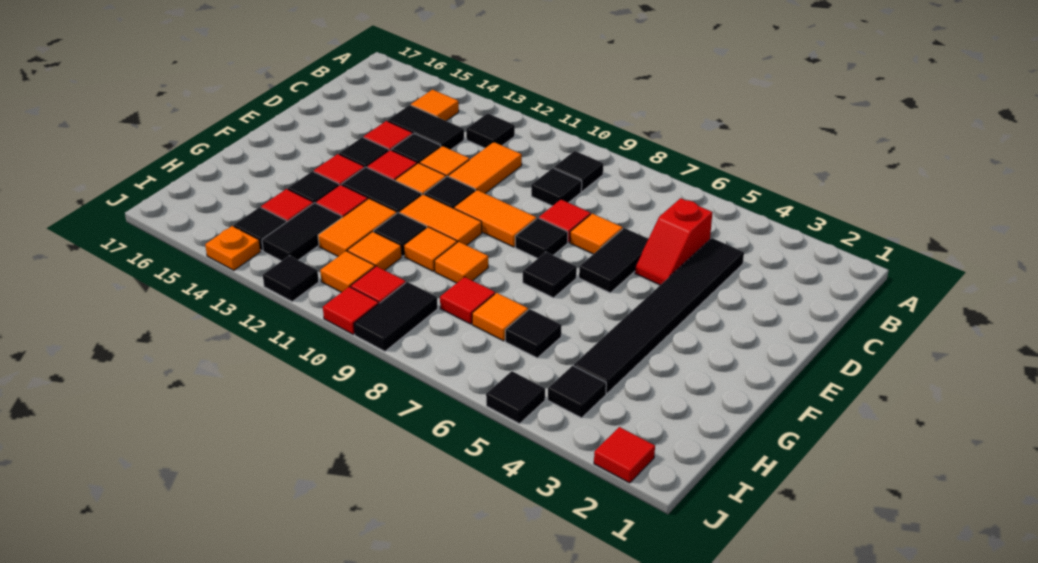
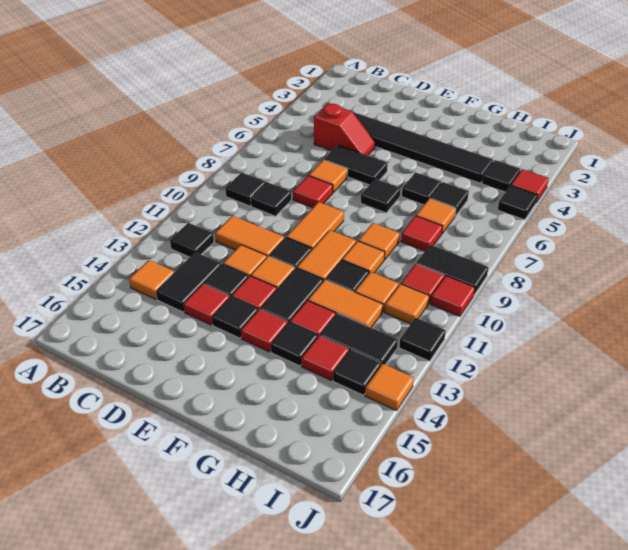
black tile E8 level 1 -> black tile G6 level 1
red tile J2 level 1 -> red tile J4 level 1
orange plate J14 level 1 -> orange tile J14 level 1

